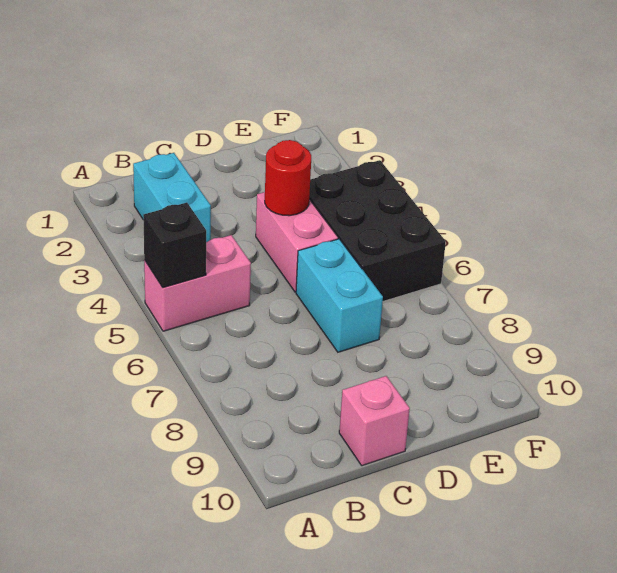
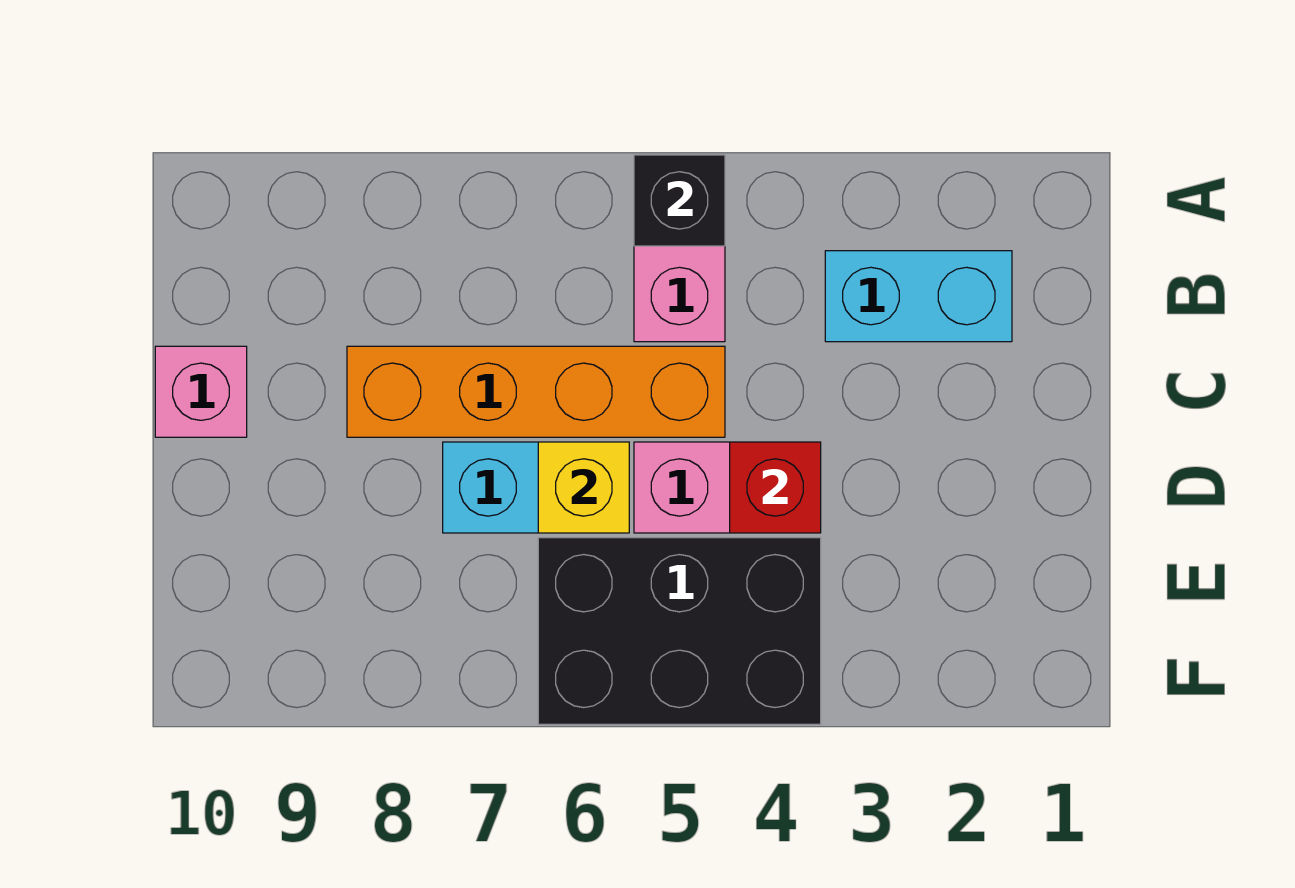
none -> orange brick C5:C8 level 1
red round brick D4 level 2 -> red brick D4 level 2
none -> yellow brick D6 level 2

